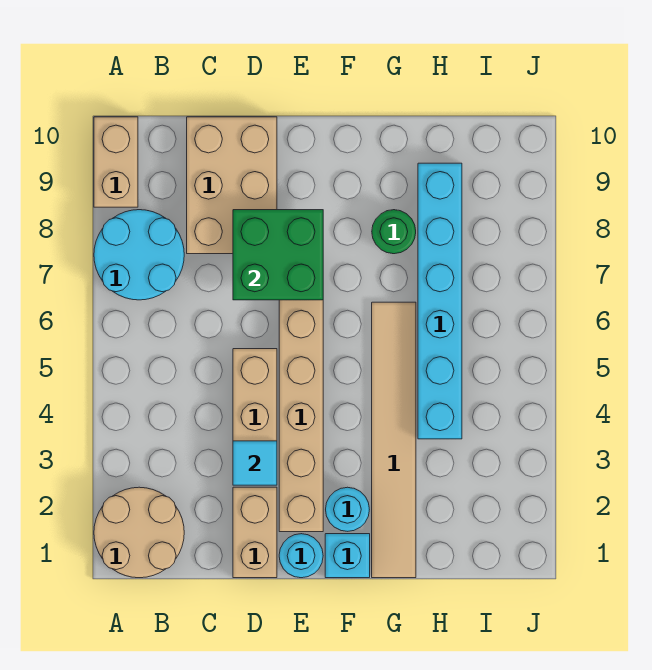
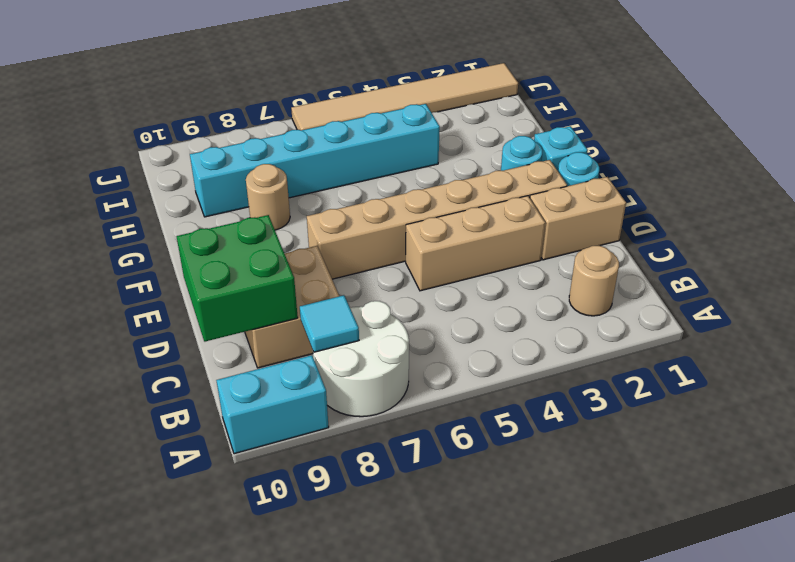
tan round brick A1:B2 level 1 -> tan round brick B2 level 1
cyan round brick A7:B8 level 1 -> white round brick A7:B8 level 1
tan brick A9:A10 level 1 -> cyan brick A9:A10 level 1
tan brick C8:D10 level 1 -> tan brick C8:D9 level 1
cyan tile D3 level 2 -> cyan tile B8 level 2
green brick D7:E8 level 2 -> green brick C9:D10 level 2
tan tile G1:G6 level 1 -> tan tile J1:J6 level 1
green round brick G8 level 1 -> tan round brick G8 level 1

